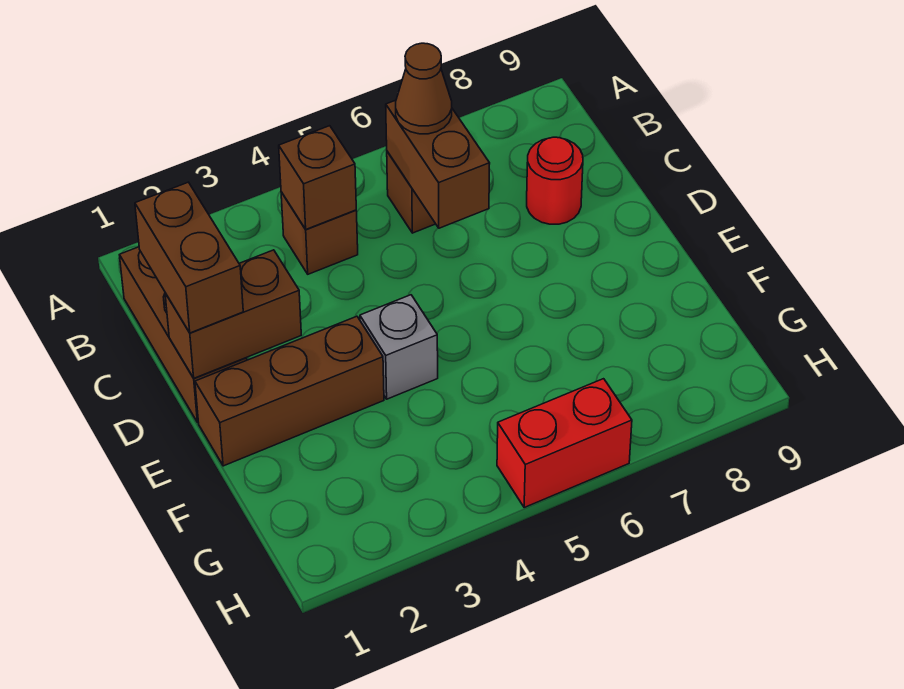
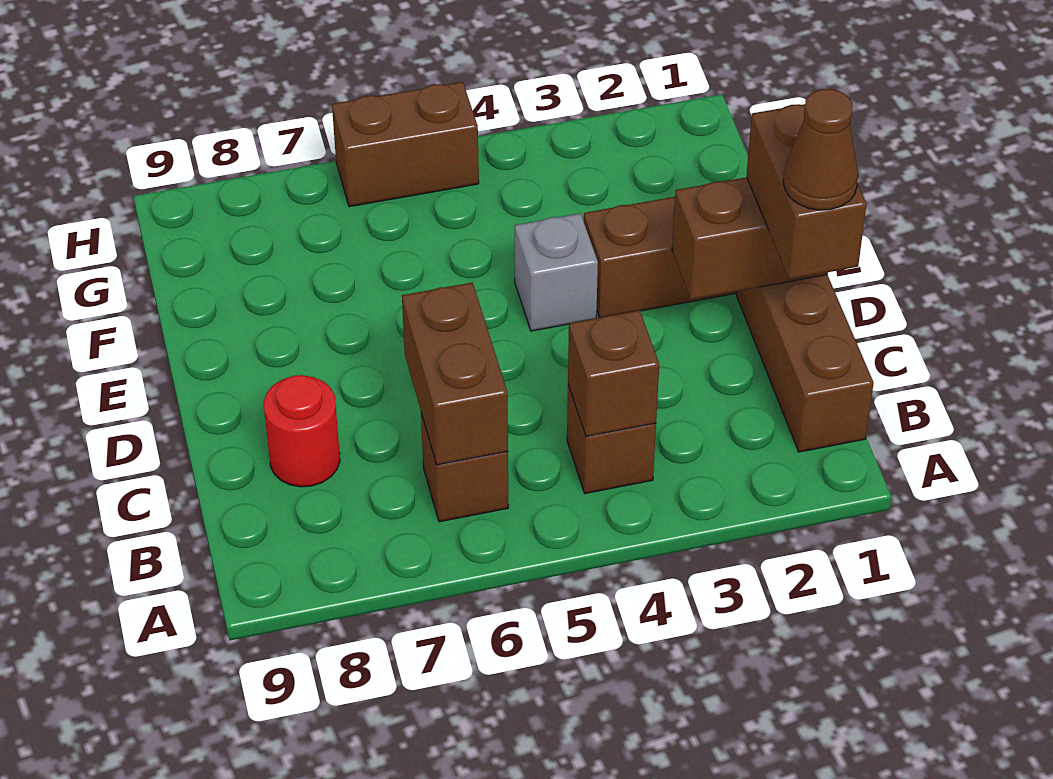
brown cone B6 level 3 -> brown cone C1 level 4
red brick H5:H6 level 1 -> brown brick H5:H6 level 1

